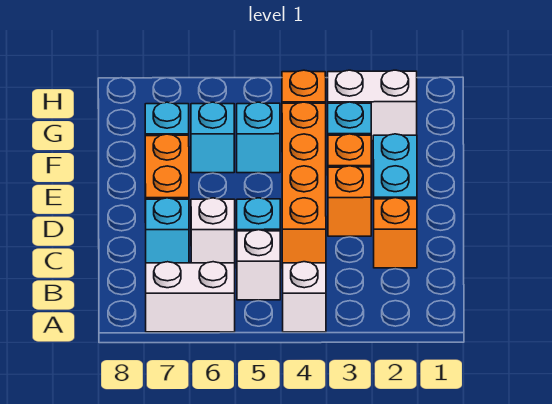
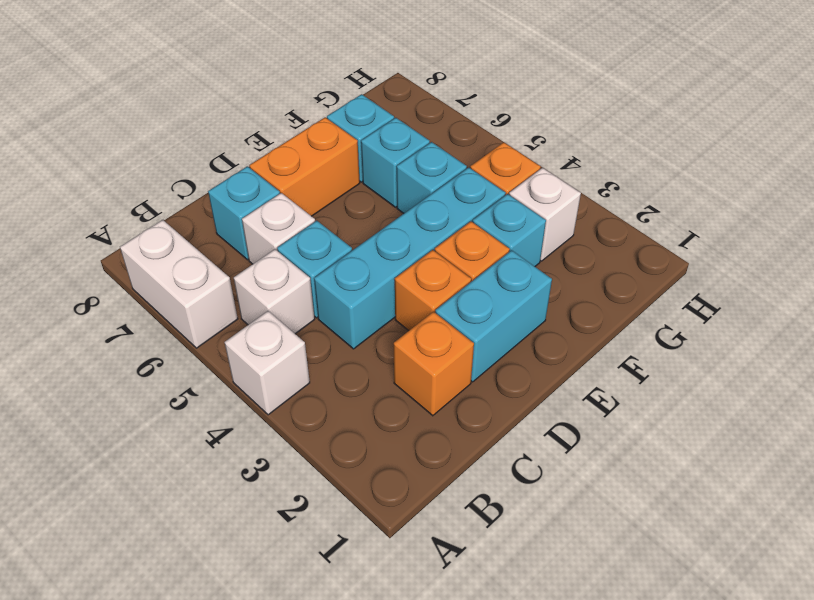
orange brick C4:F4 level 1 -> cyan brick C4:F4 level 1
white brick G2:G3 level 1 -> white brick G3 level 1

